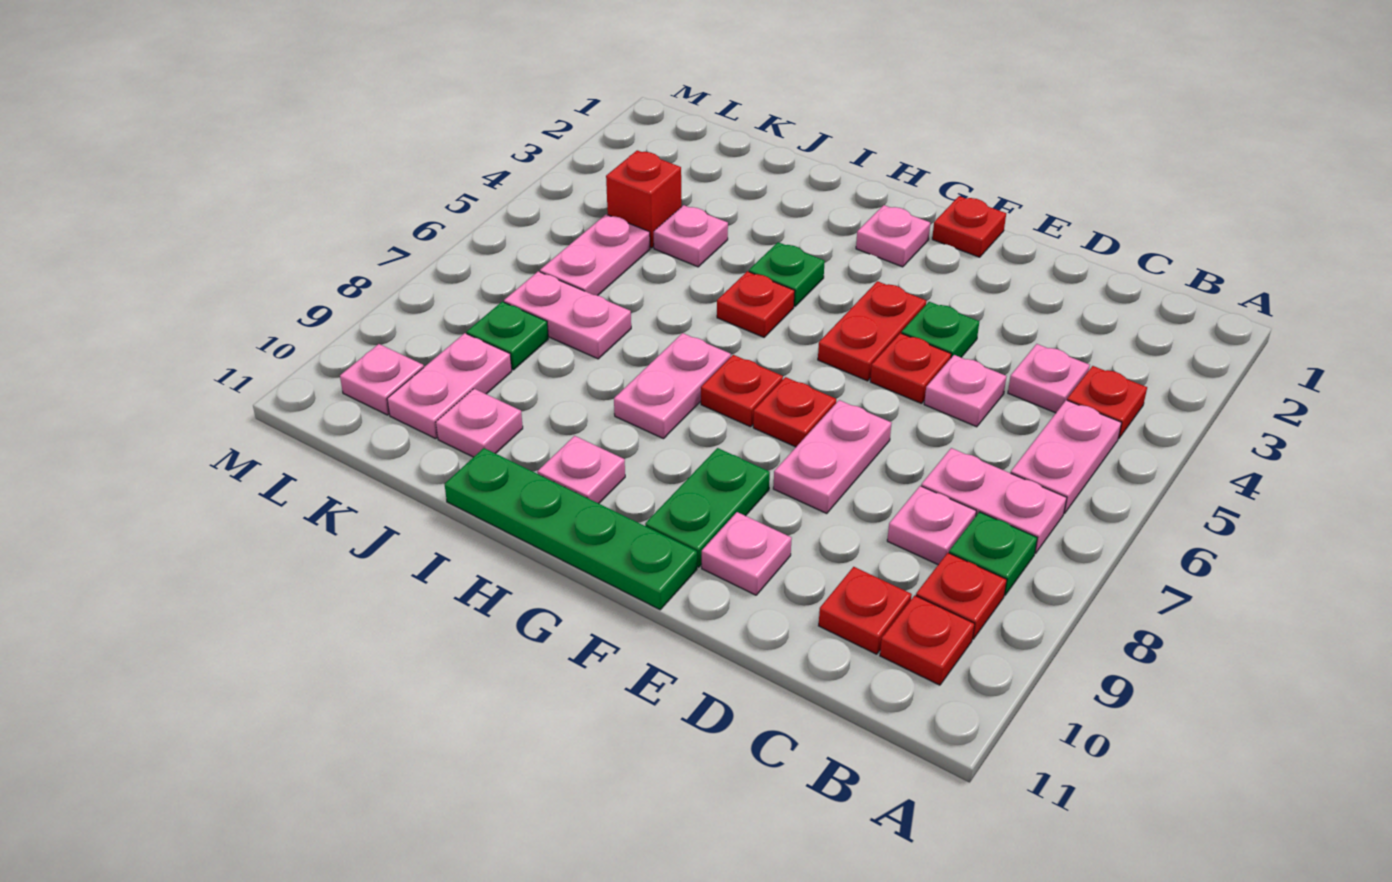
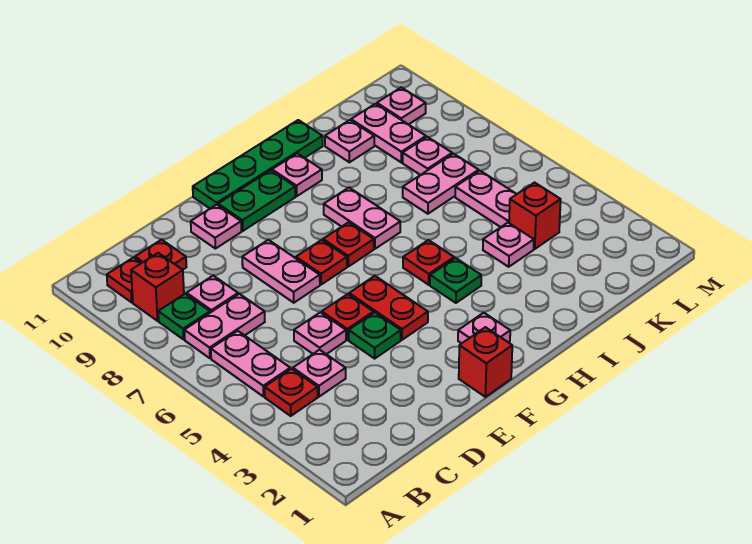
red plate B9 level 1 -> red brick B9 level 1
red plate F1 level 1 -> red brick F1 level 1
green plate F9:F10 level 1 -> green plate F10:G10 level 1
green plate K8 level 1 -> pink plate K8 level 1

